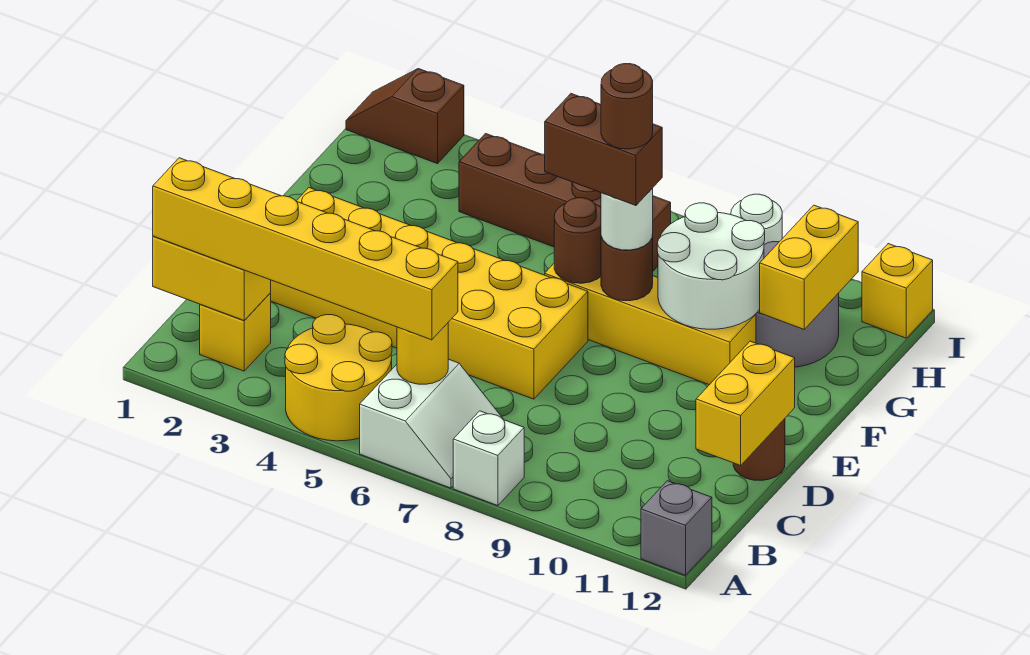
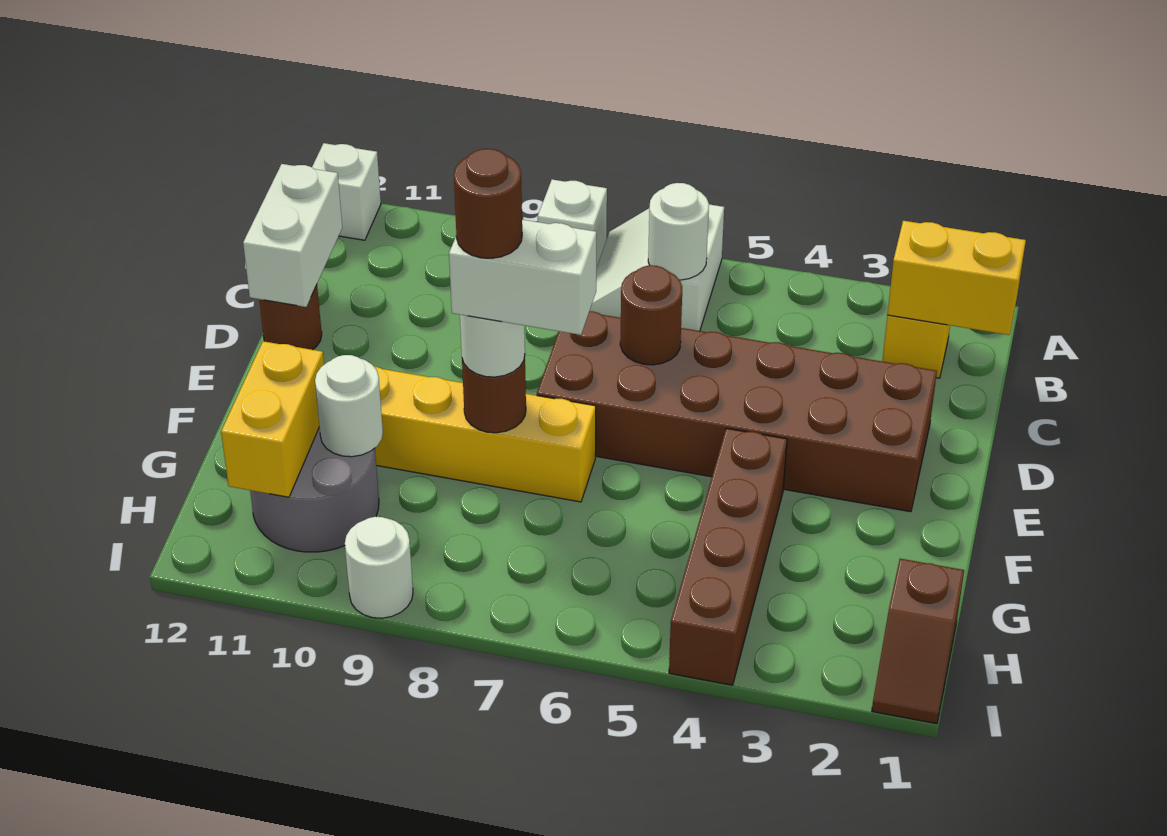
yellow round brick A4:B5 level 1 -> none
grey brick A12 level 1 -> white brick A12 level 1
yellow brick B1:B6 level 3 -> none
yellow round brick B6 level 2 -> white round brick B6 level 2
yellow brick C12:D12 level 2 -> white brick C12:D12 level 2
yellow brick D2:E7 level 1 -> brown brick D2:E7 level 1
brown round brick F7 level 2 -> brown round brick D6 level 2
brown brick F7:F8 level 4 -> white brick F7:F8 level 4
white round brick F9:G10 level 2 -> white round brick G10 level 2
brown brick H4:H7 level 1 -> brown brick F4:I4 level 1
brown slope I1:I2 level 1 top 2 -> brown slope H1:I1 level 1 top H
yellow brick I12 level 1 -> none

